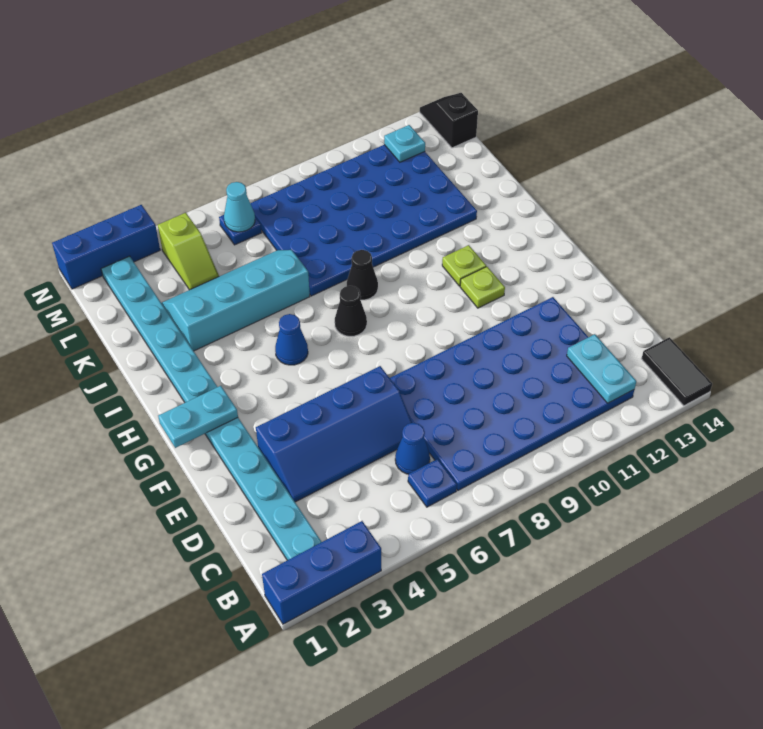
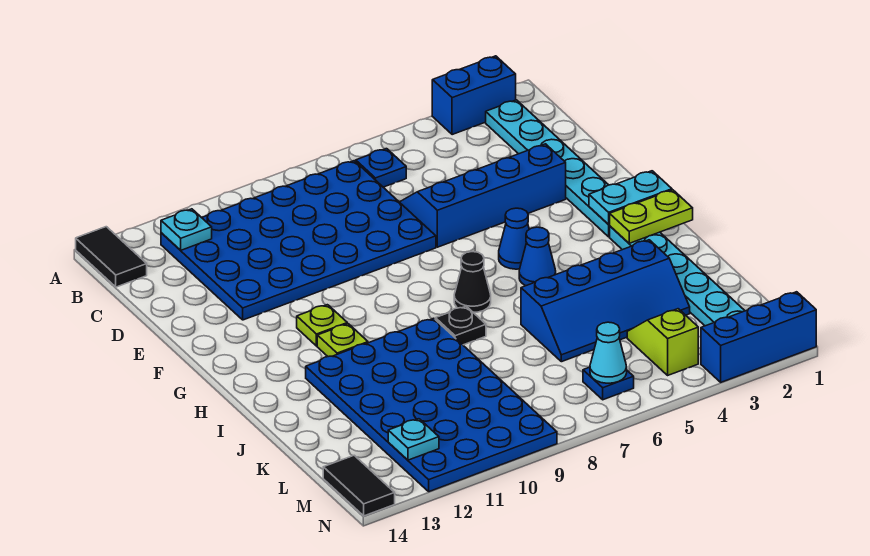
blue brick A1:A3 level 1 -> blue brick A2:A3 level 1
cyan plate B12:C12 level 2 -> cyan plate B12 level 2
blue cone C6 level 1 -> blue cone G5 level 1
none -> lime plate H1:H2 level 2
black cone I8 level 1 -> black plate I8 level 1
cyan slope J3:K6 level 1 top J -> blue slope J3:K6 level 1 top J
blue plate J7:M12 level 1 -> blue plate I9:N12 level 1
black slope M14:N14 level 1 top M -> black tile M14:N14 level 1

